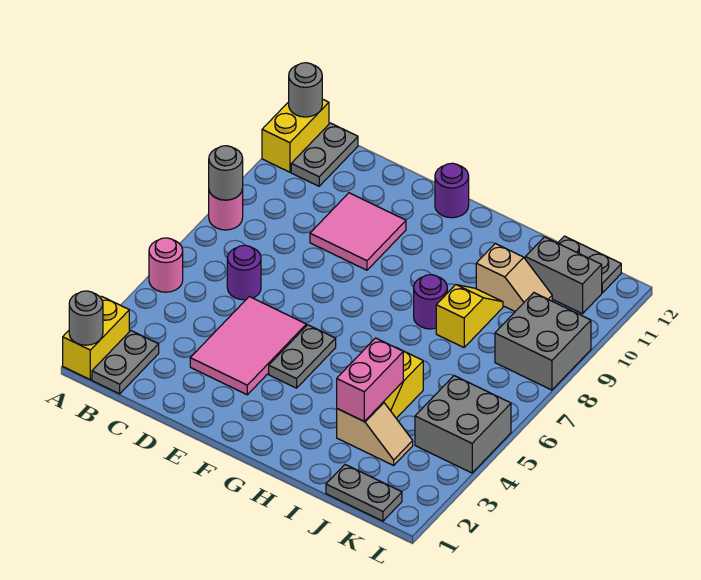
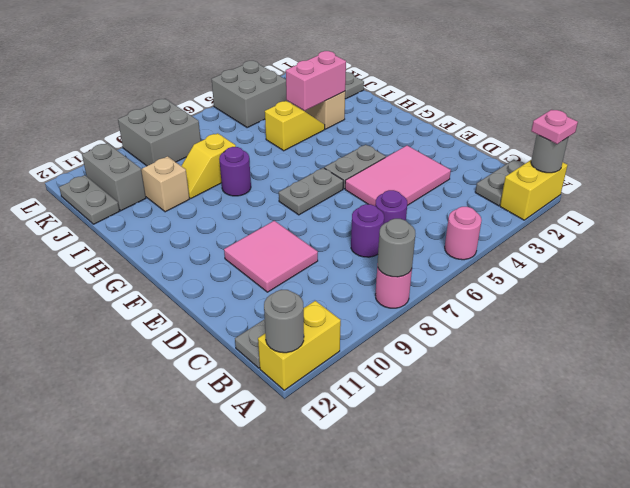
none -> pink plate A1 level 3
none -> grey plate F6:F7 level 1
purple round brick F12 level 1 -> purple round brick C7 level 1

